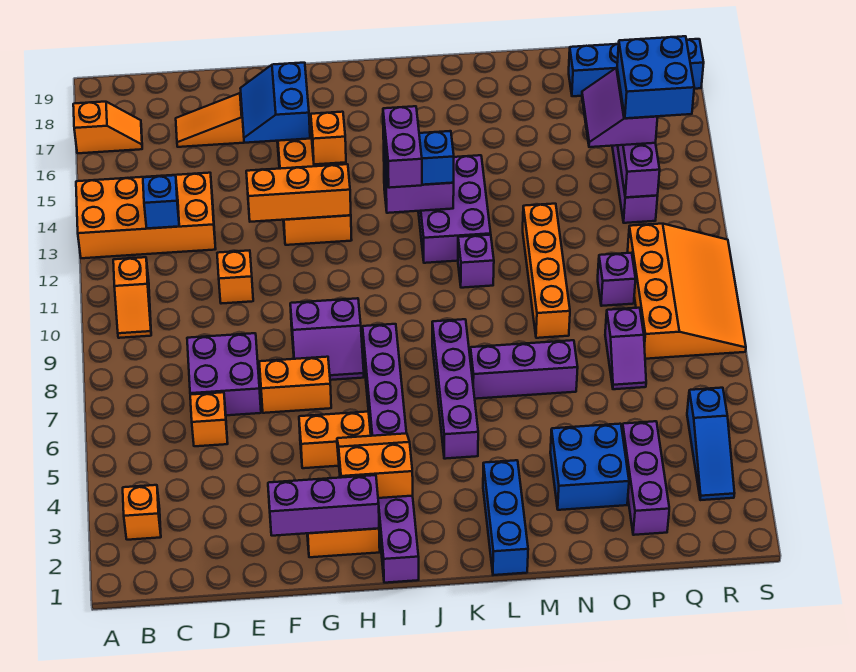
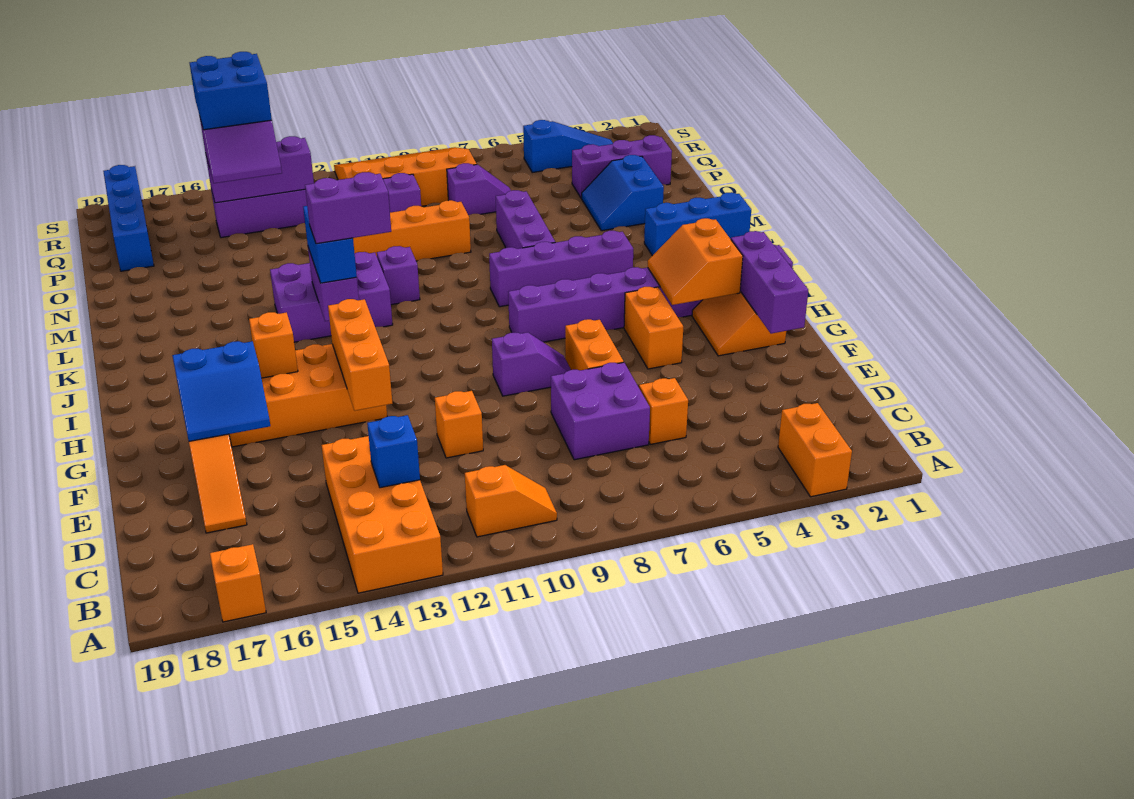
orange brick B3 level 1 -> orange brick A3:B3 level 1
purple slope G8:H9 level 1 top 9 -> purple slope G8:G9 level 1 top 9
blue brick N3:O4 level 1 -> blue slope N3:O4 level 1 top 3

